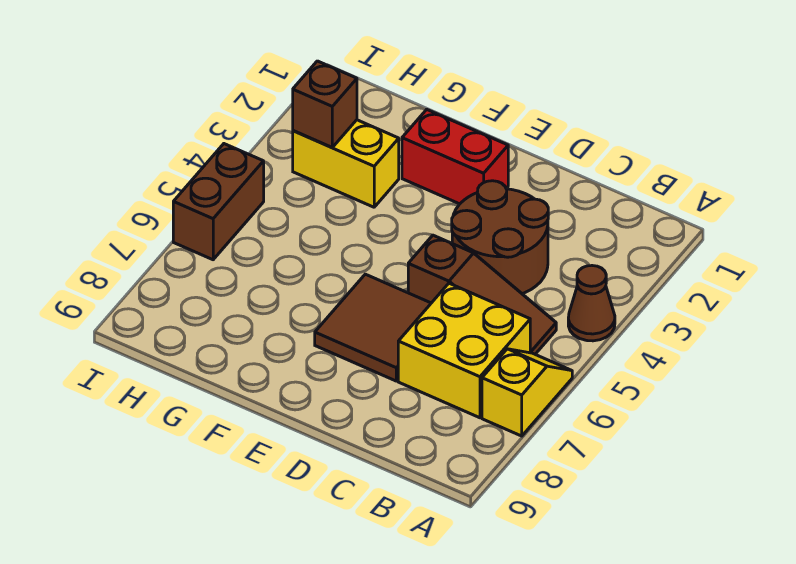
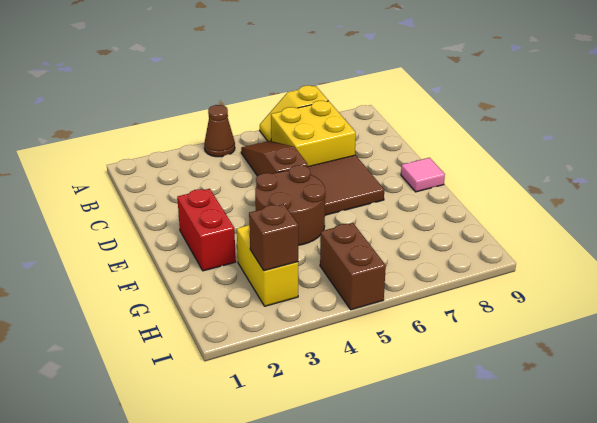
brown round brick C3:D4 level 1 -> brown round brick E4:F5 level 1
none -> pink tile E9 level 1
brown brick I5:I6 level 1 -> brown brick H5:I5 level 1

